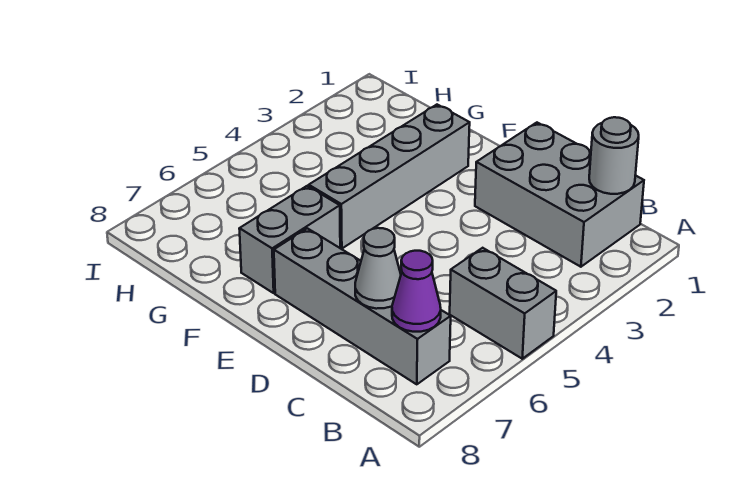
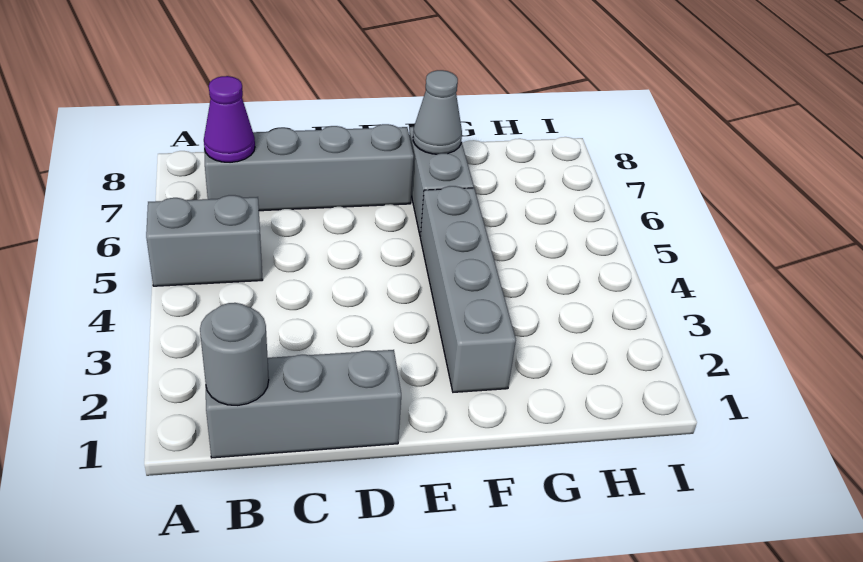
grey brick B1:D2 level 1 -> grey brick B1:D1 level 1
grey cone C7 level 2 -> grey cone F7 level 2

